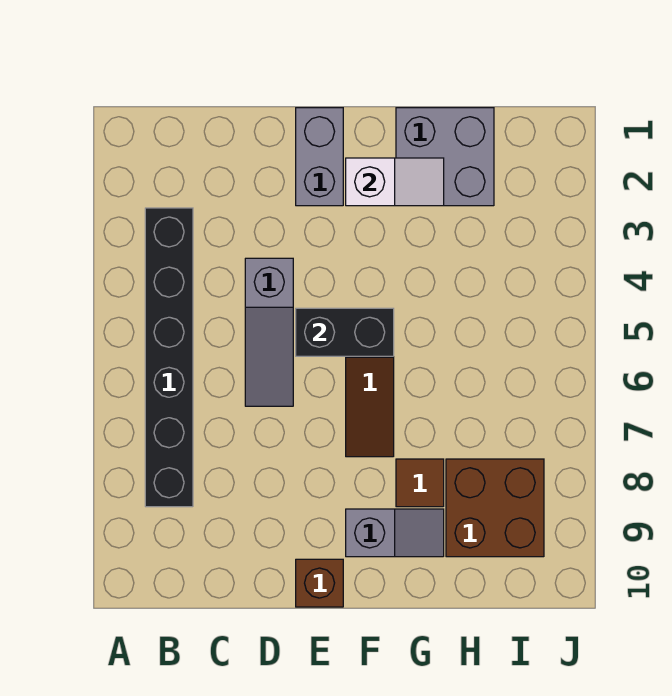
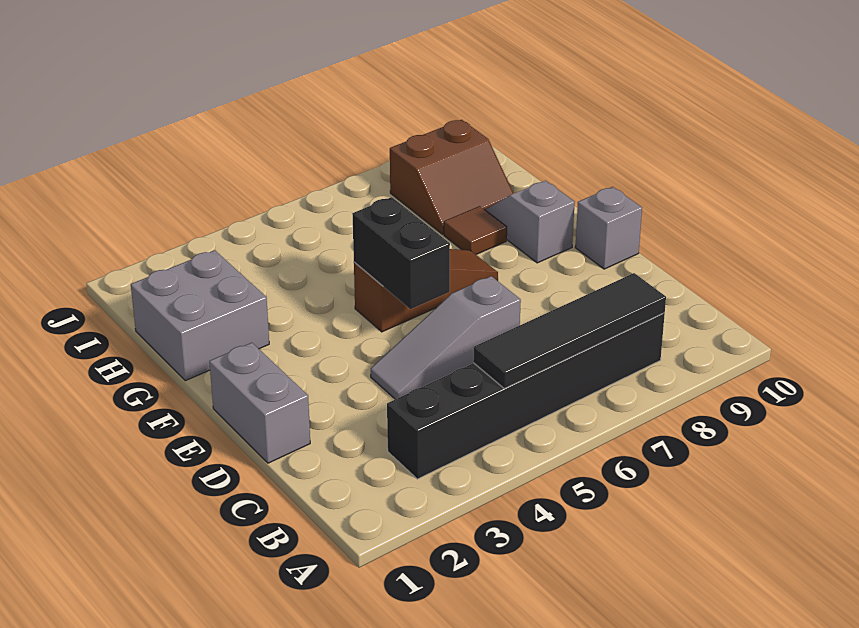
none -> black tile B5:B8 level 2
grey slope D4:D6 level 1 top 4 -> grey slope D4:D6 level 1 top 6
grey brick E1:E2 level 1 -> grey brick D1:E1 level 1
brown brick E10 level 1 -> grey brick E10 level 1
white slope F2:G2 level 2 top F -> none
brown brick H8:I9 level 1 -> brown slope H8:I9 level 1 top I

